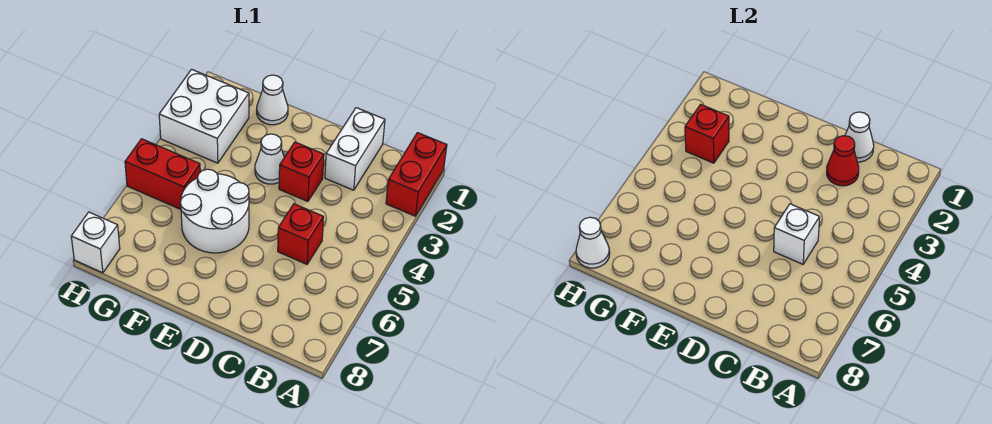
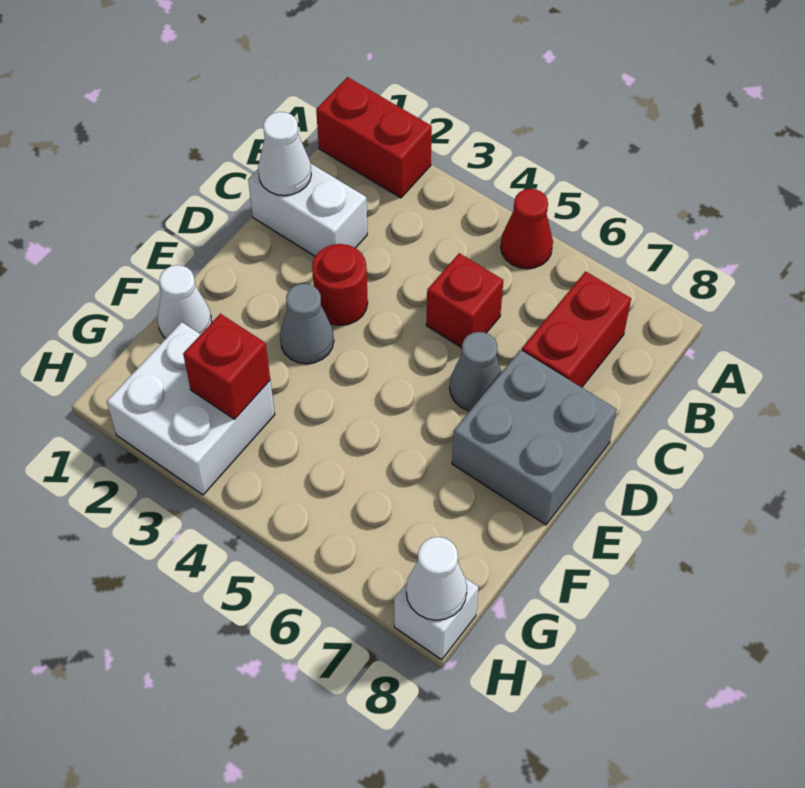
red cone C2 level 2 -> red cone A5 level 1
white brick C5 level 2 -> none
red brick D3 level 1 -> red round brick D3 level 1
none -> grey cone D6 level 1
none -> grey brick D7:E8 level 1
white cone E3 level 1 -> grey cone E3 level 1
white round brick E5:F6 level 1 -> none
red brick G5:H5 level 1 -> red brick B7:C7 level 1

